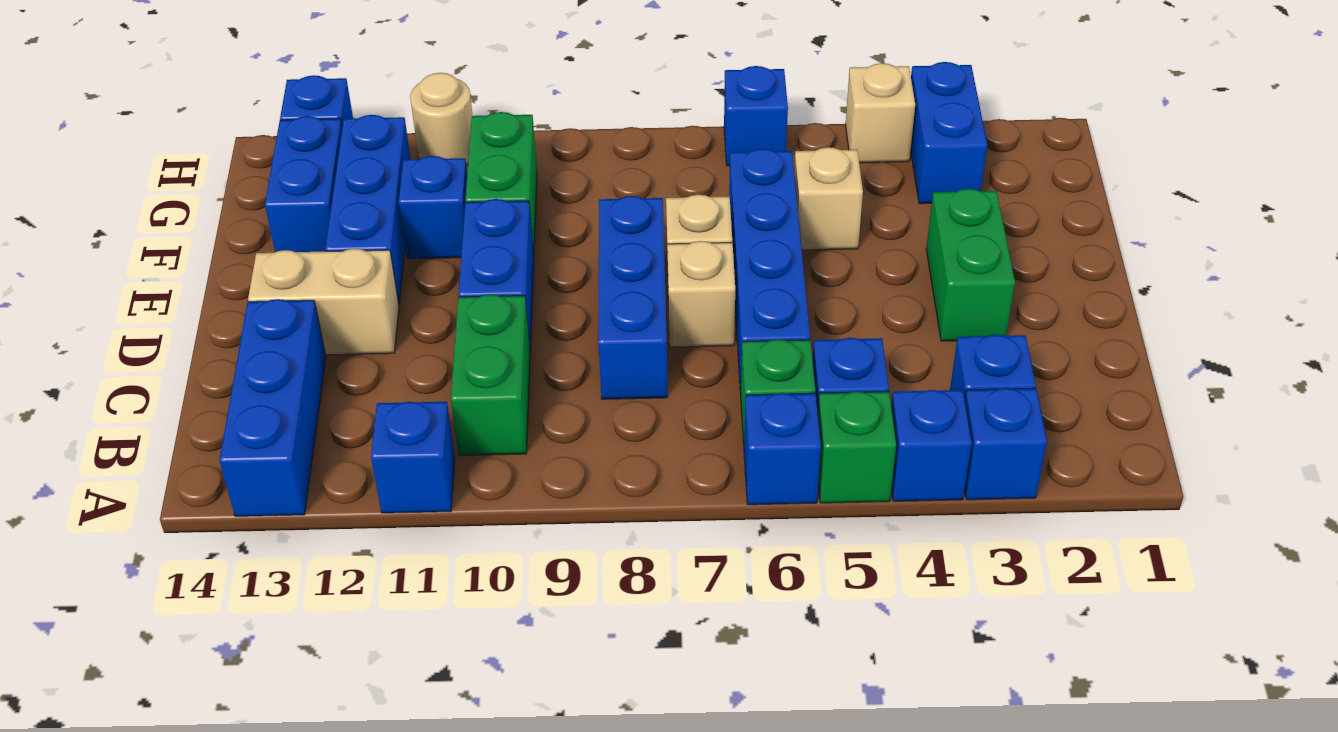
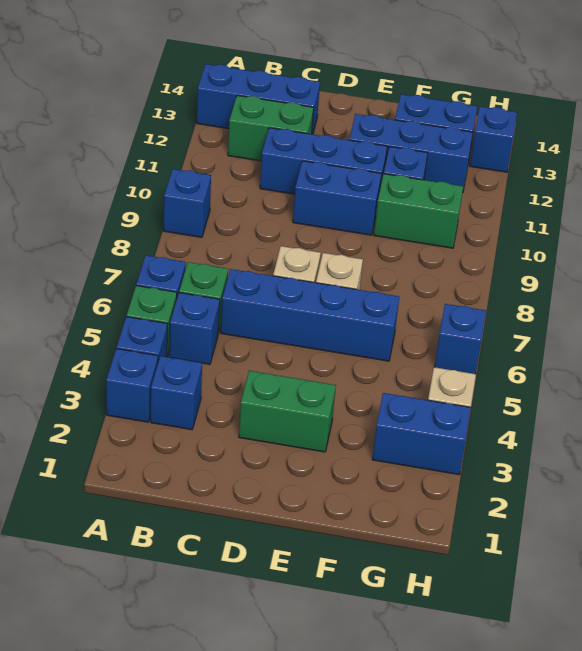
blue brick A11 level 1 -> blue brick A9 level 1
green brick B10:C10 level 1 -> green brick B12:C12 level 1
blue brick C8:E8 level 1 -> blue brick C11:E11 level 1
tan brick D12:D13 level 1 -> none
tan brick F5 level 1 -> none
tan round brick H11 level 1 -> none

